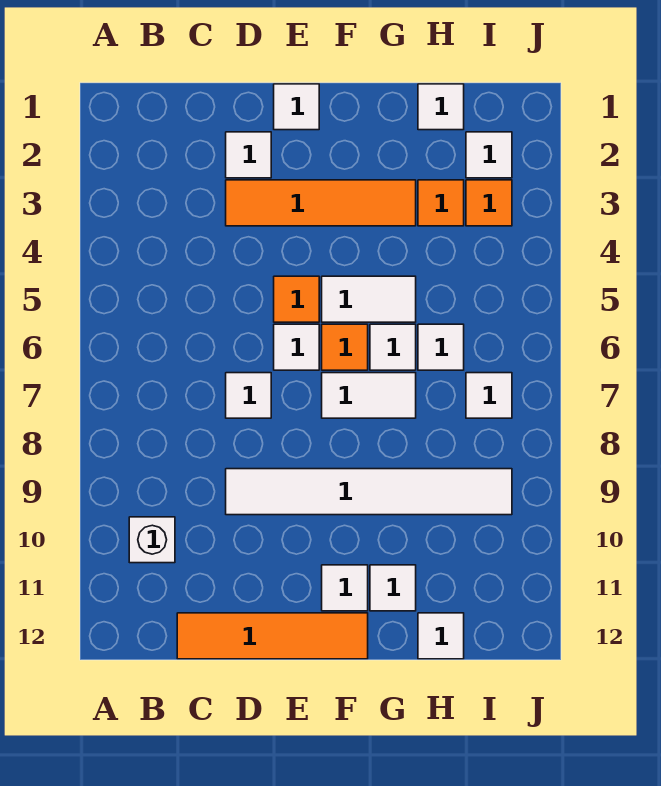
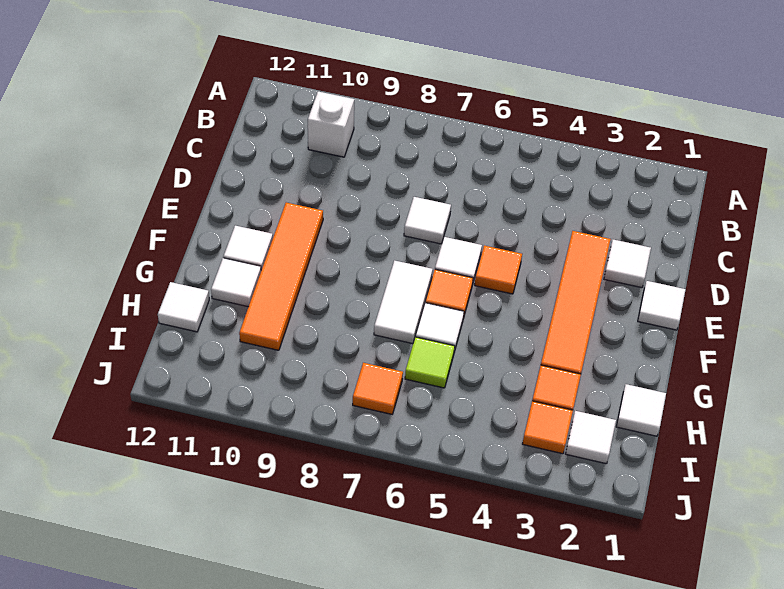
orange tile C12:F12 level 1 -> orange tile E10:H10 level 1
white tile D9:I9 level 1 -> none
white tile F5:G5 level 1 -> none
white tile H6 level 1 -> lime tile H6 level 1
white tile I7 level 1 -> orange tile I7 level 1

